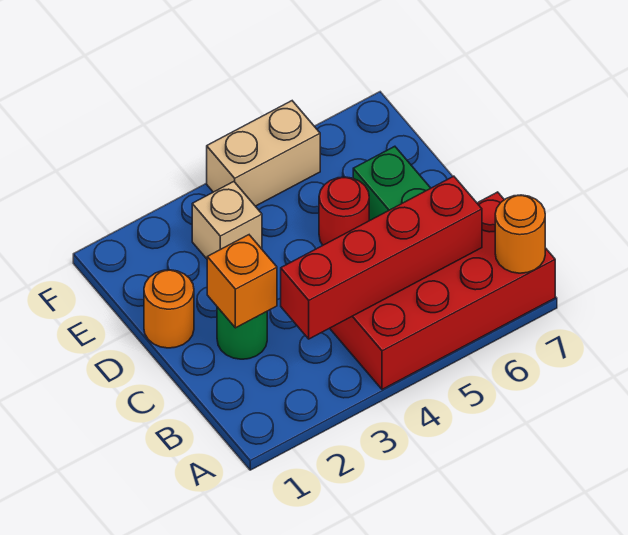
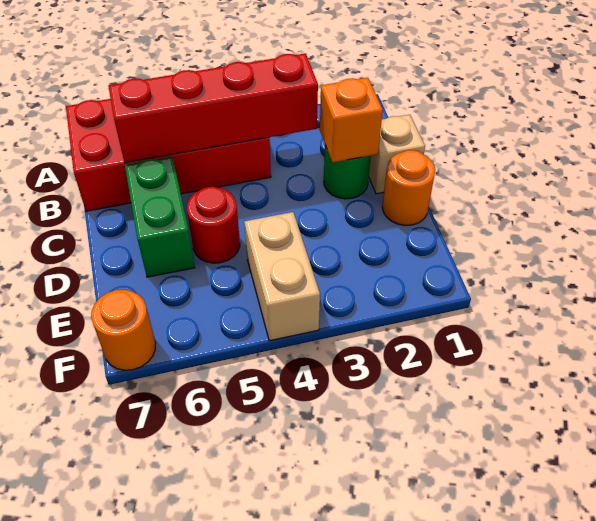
orange round brick A7 level 2 -> orange round brick F7 level 1
tan brick E3 level 1 -> tan brick C1 level 1
tan brick F4:F5 level 1 -> tan brick E4:F4 level 1

